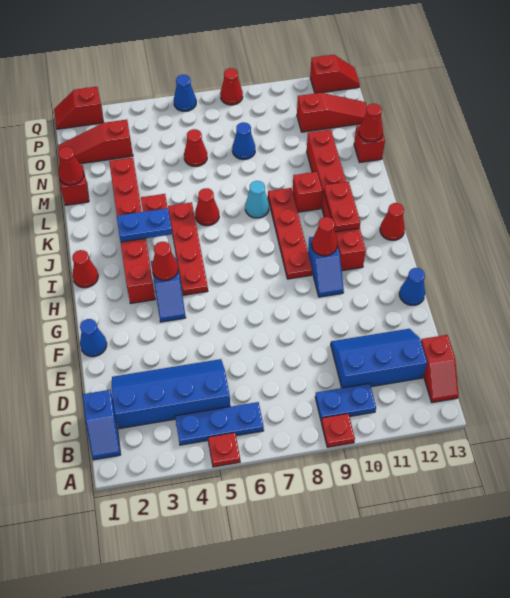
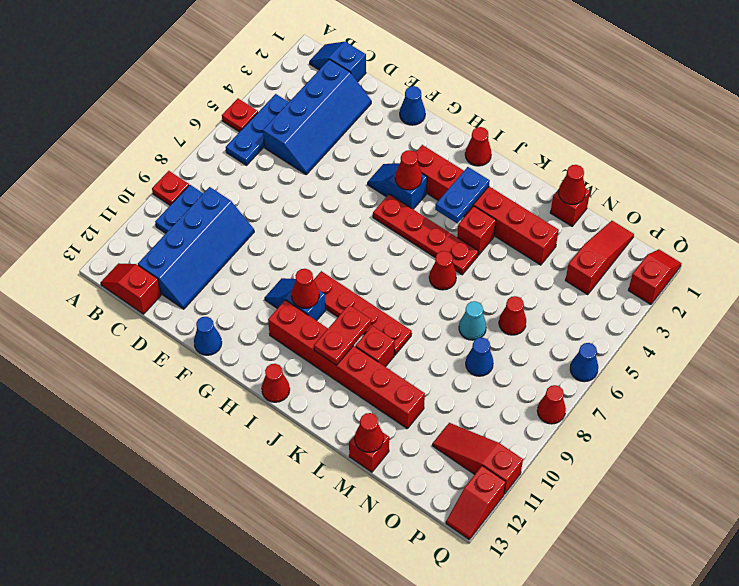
blue slope C10:D12 level 1 top C -> blue slope C9:D12 level 1 top C
red plate I11:J11 level 2 -> red plate J10:J11 level 2
cyan cone K8 level 1 -> cyan cone M7 level 1
red slope O11:O13 level 1 top 11 -> red slope O11:Q11 level 1 top Q

